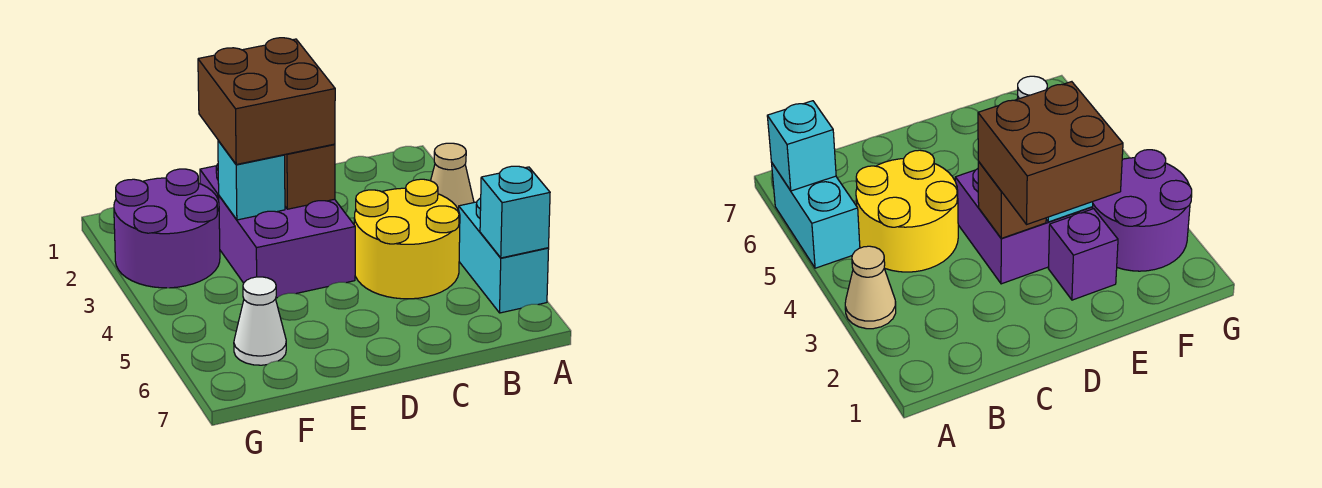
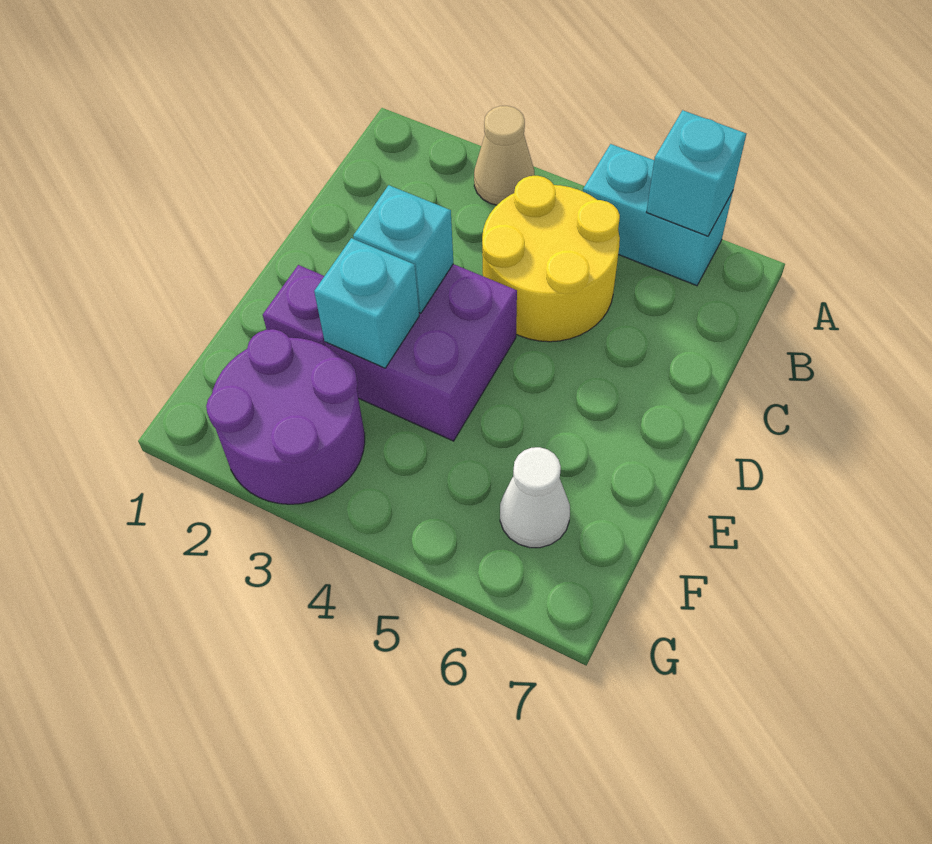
brown brick D2:E3 level 3 -> none
brown brick D3 level 2 -> cyan brick D3 level 2

